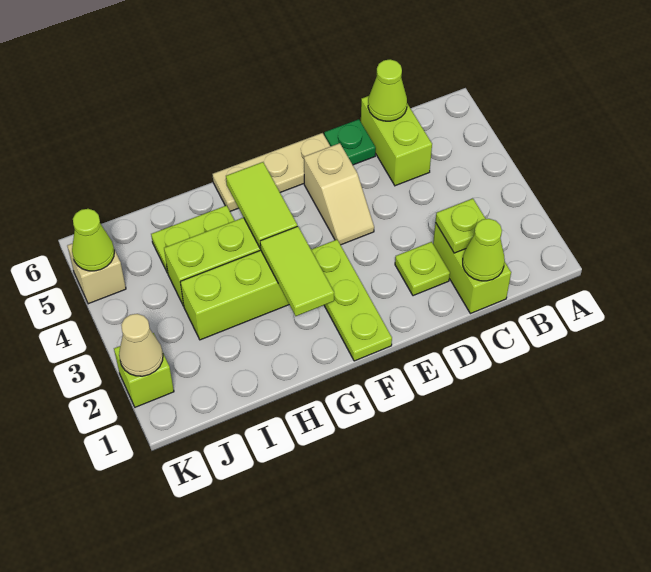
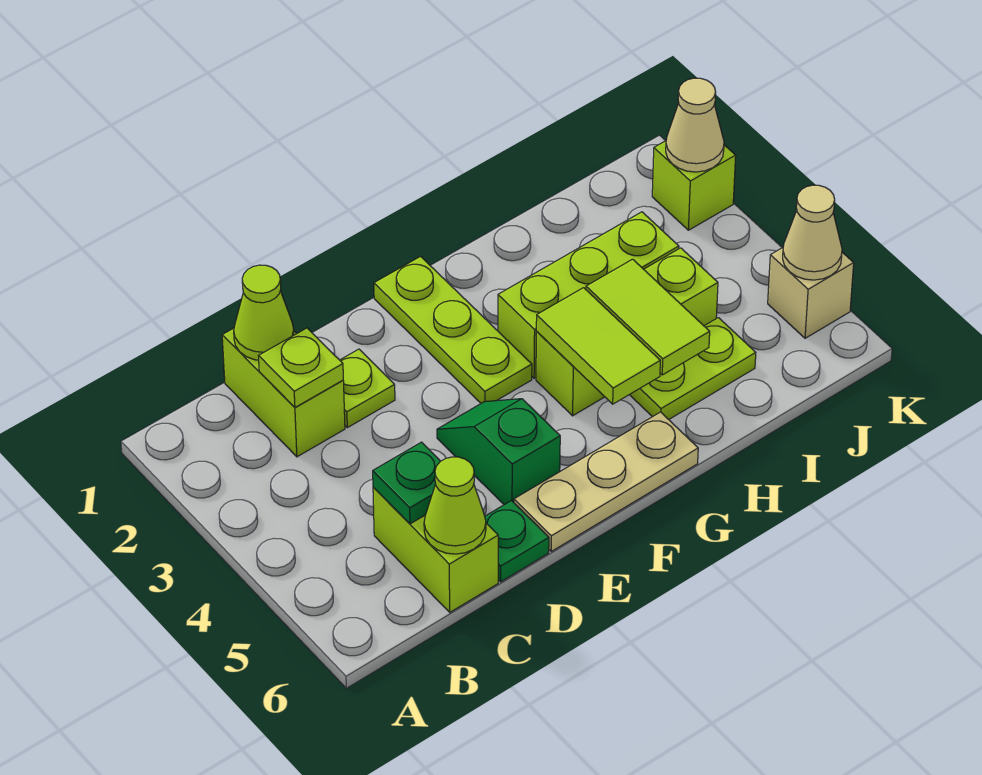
none -> green plate C5 level 2
tan slope E4:E5 level 1 top 5 -> green slope E4:E5 level 1 top 5
lime tile G2:G3 level 2 -> lime tile H4:H5 level 2
lime cone K5 level 2 -> tan cone K5 level 2

